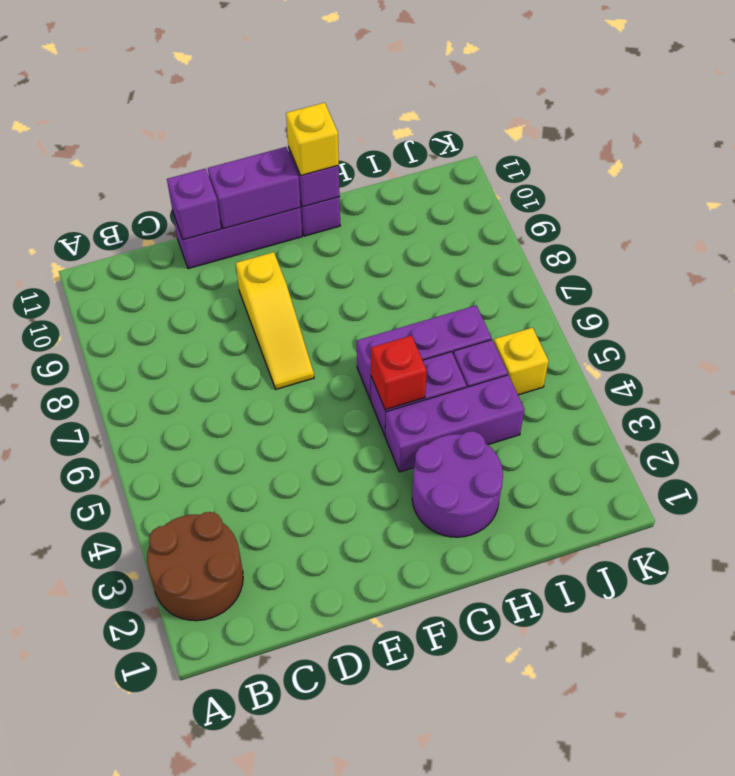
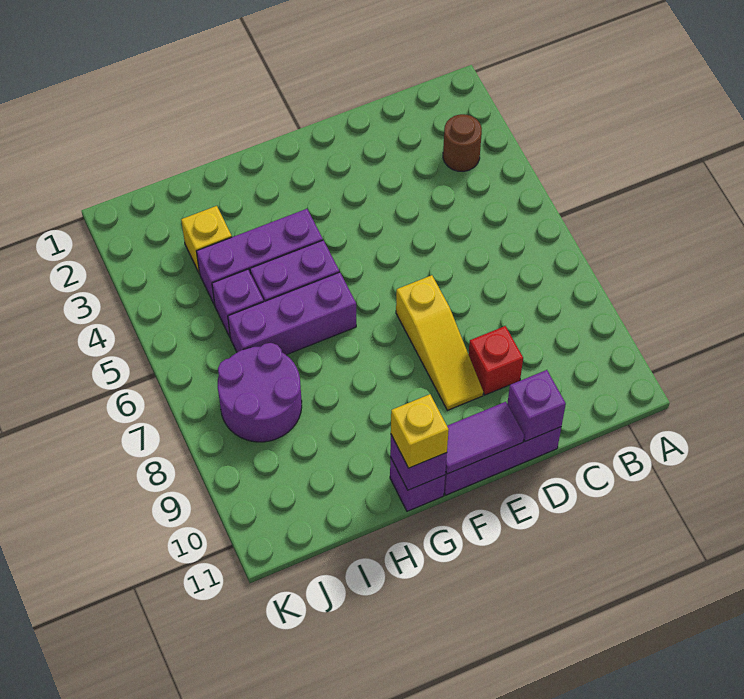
brown round brick A2:B3 level 1 -> brown round brick B3 level 1
yellow slope E7:E9 level 1 top 9 -> yellow slope E7:E9 level 1 top 7
purple brick E11:F11 level 2 -> purple tile E11:F11 level 2
purple round brick G2:H3 level 1 -> purple round brick I7:J8 level 1
red brick G5 level 2 -> red brick D9 level 1
yellow brick J5 level 1 -> yellow brick I3 level 1

